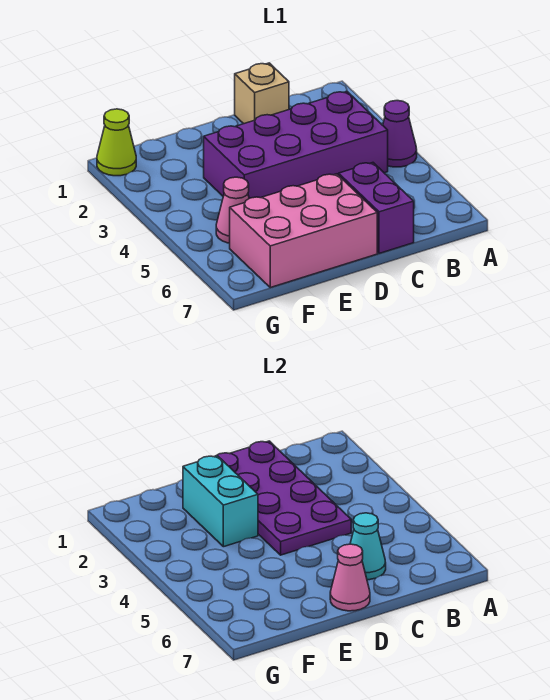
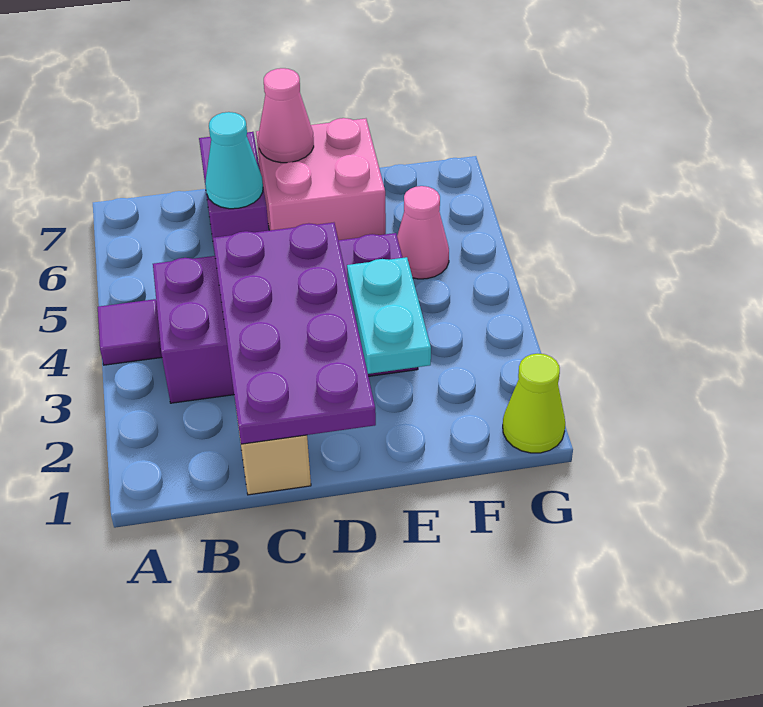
purple cone A4 level 1 -> purple tile A4 level 1
pink brick D6:F7 level 1 -> pink brick D6:E7 level 1
cyan brick E2:E3 level 2 -> cyan plate E2:E3 level 2

